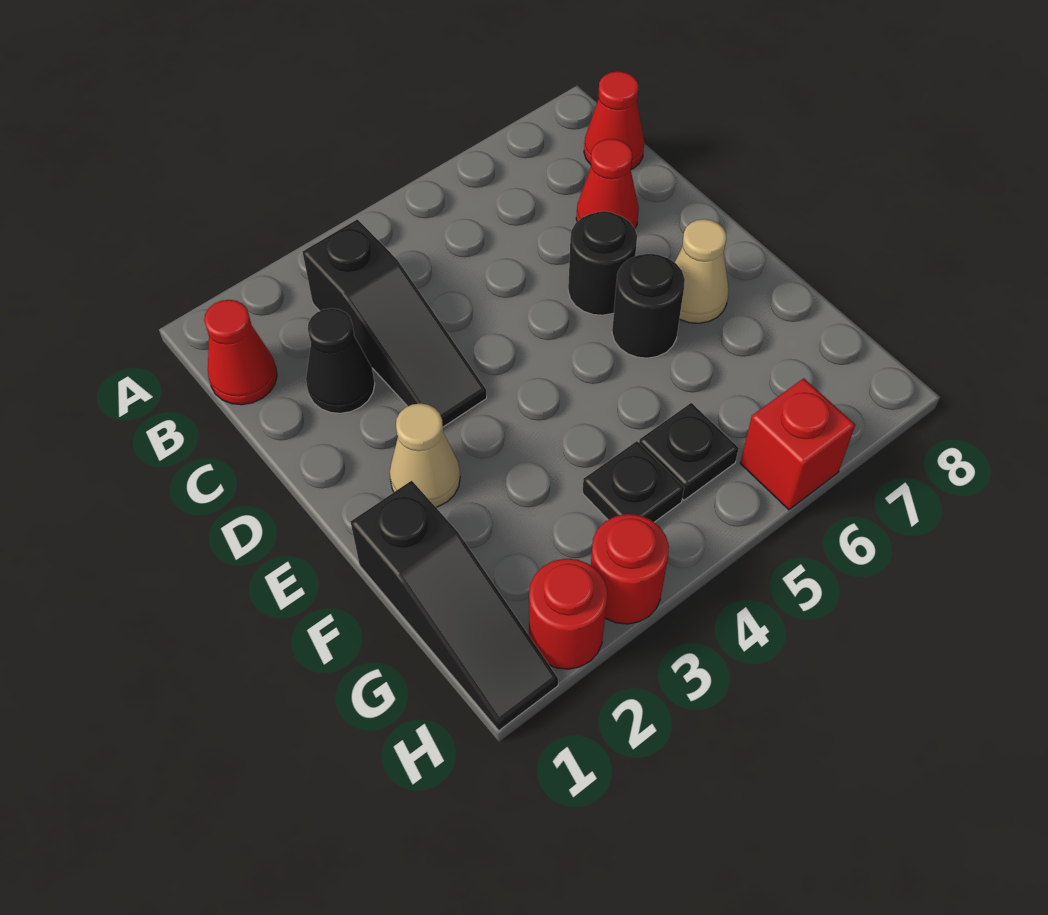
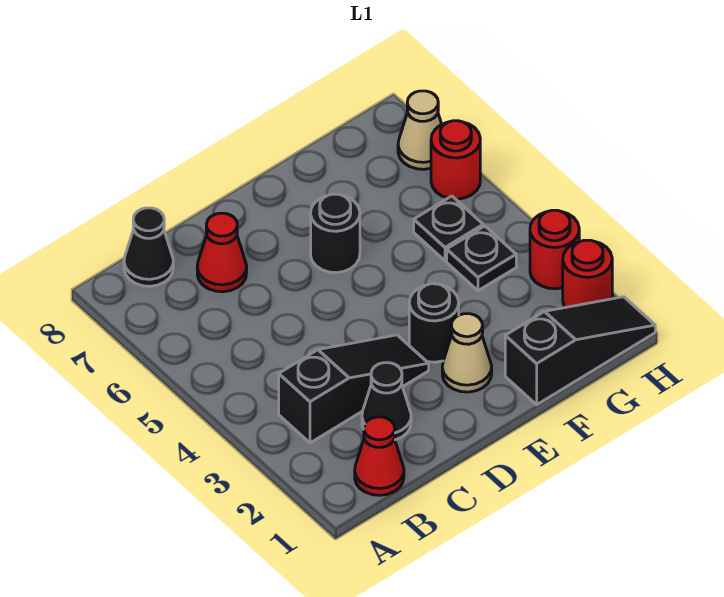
red cone B8 level 1 -> black cone B8 level 1
black round brick D6 level 1 -> black round brick E3 level 1
tan cone E7 level 1 -> tan cone H7 level 1
red brick H6 level 1 -> red round brick H6 level 1

